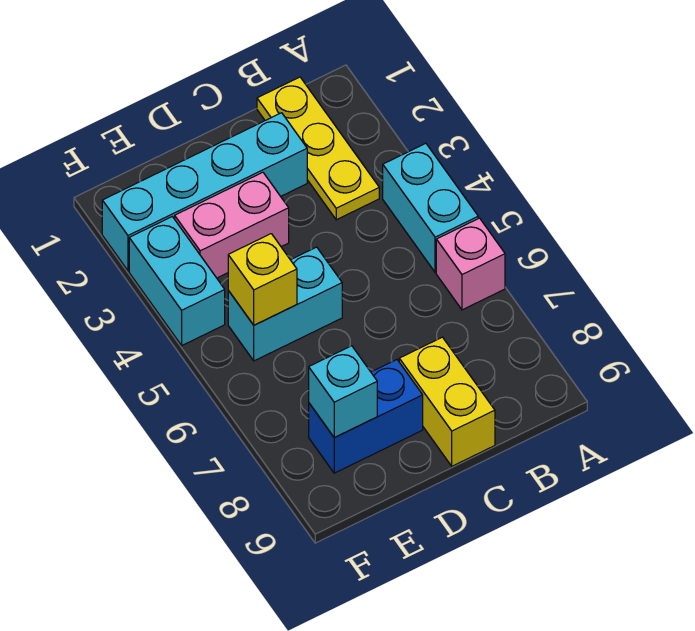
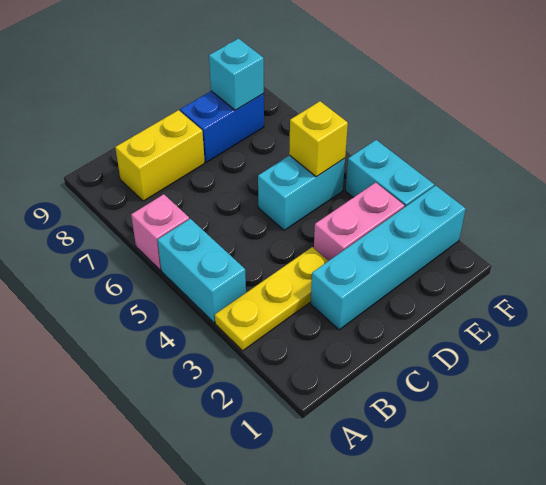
yellow plate B1:B3 level 1 -> yellow plate A3:C3 level 1
yellow brick C8:C9 level 1 -> yellow brick B8:C8 level 1

